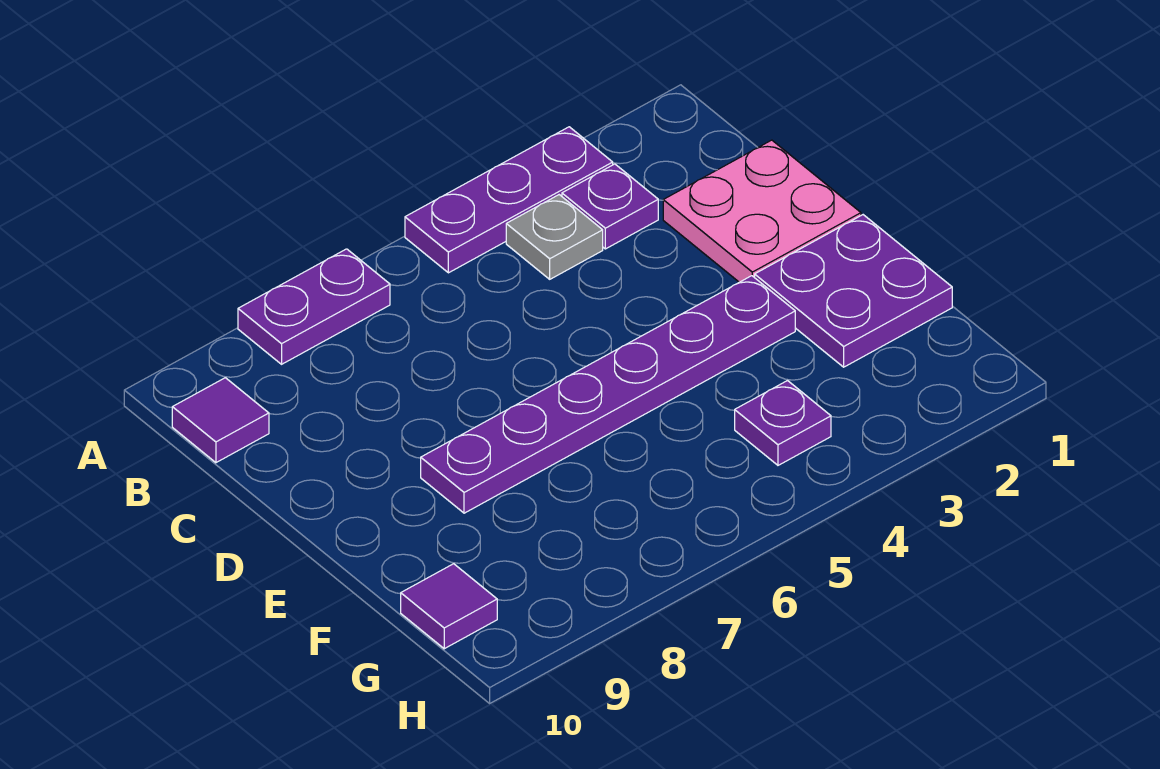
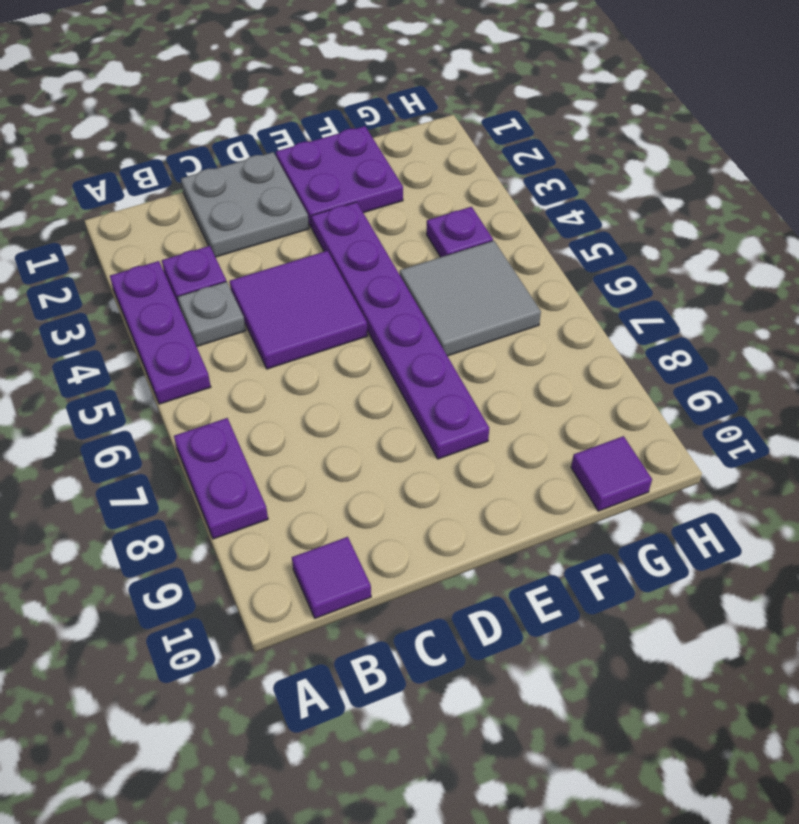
pink plate C1:D2 level 1 -> grey plate C1:D2 level 1
none -> purple tile C4:D5 level 1
none -> grey tile F5:G6 level 1

